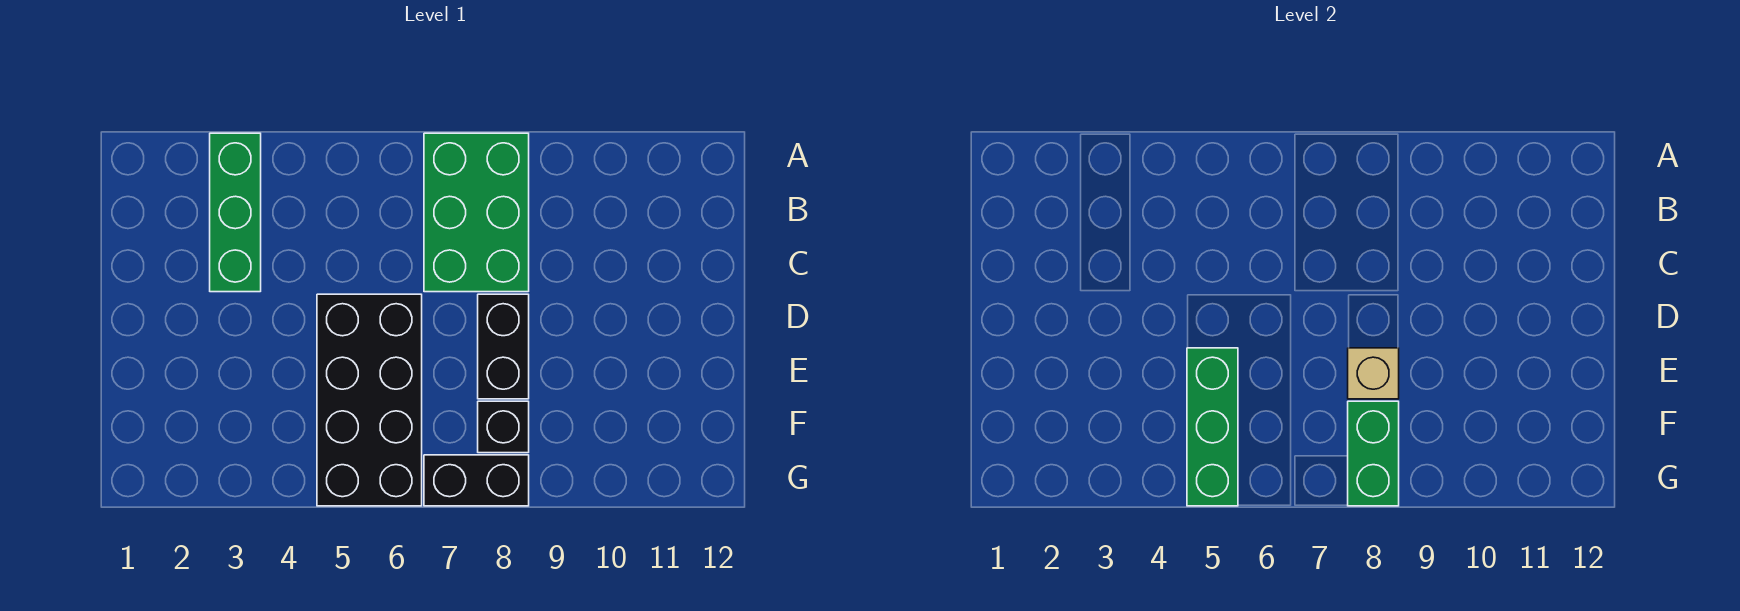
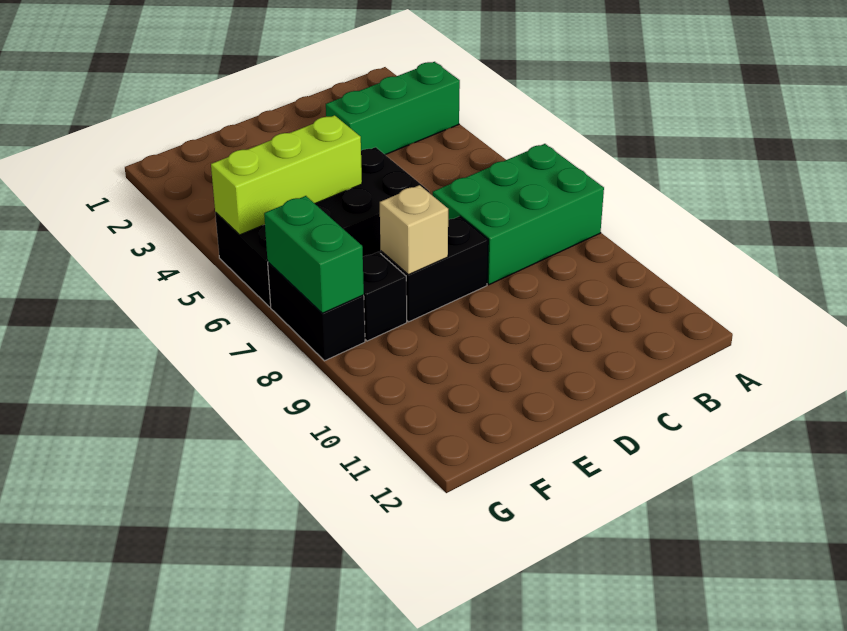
green brick E5:G5 level 2 -> lime brick E5:G5 level 2
green brick F8:G8 level 2 -> green brick G7:G8 level 2

